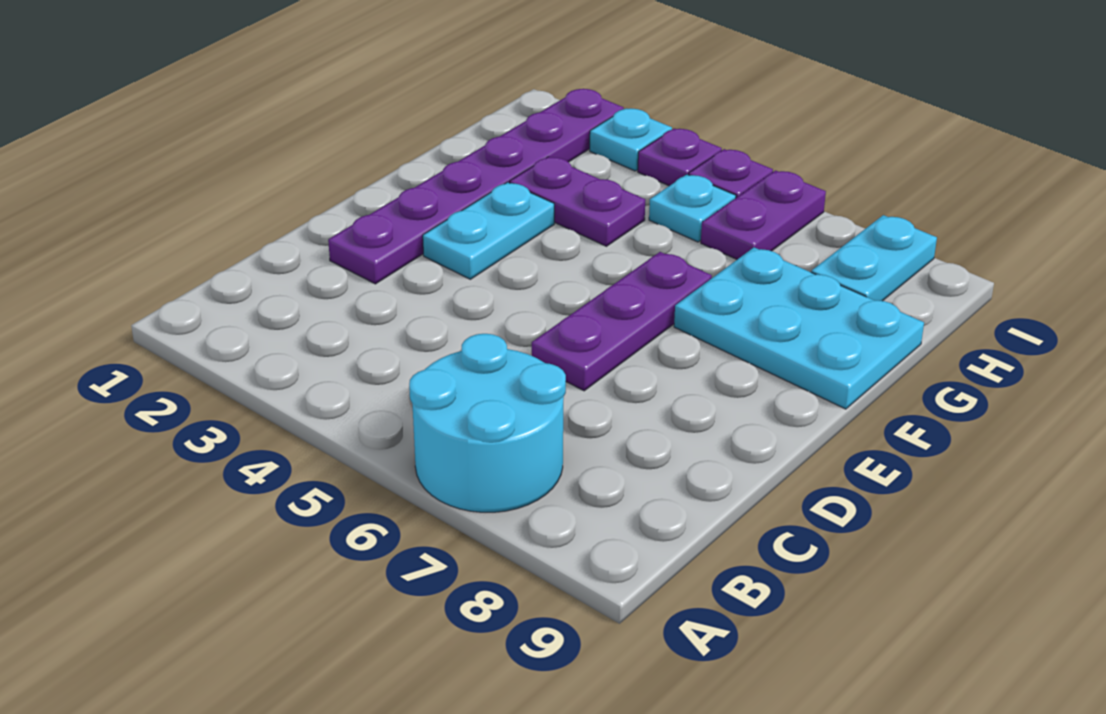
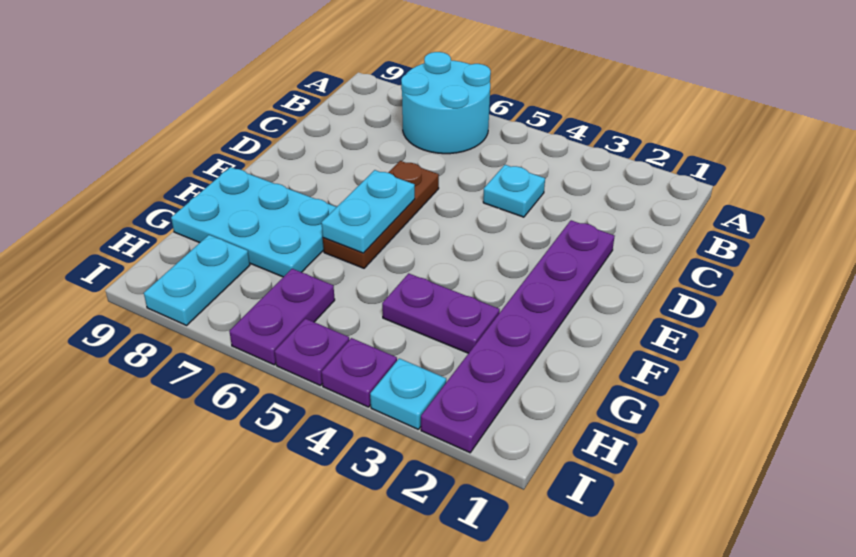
purple plate D6:F6 level 1 -> brown plate D6:F6 level 1
cyan plate E3:F3 level 1 -> cyan plate E6:F6 level 2
cyan plate H5 level 1 -> cyan plate C4 level 1

